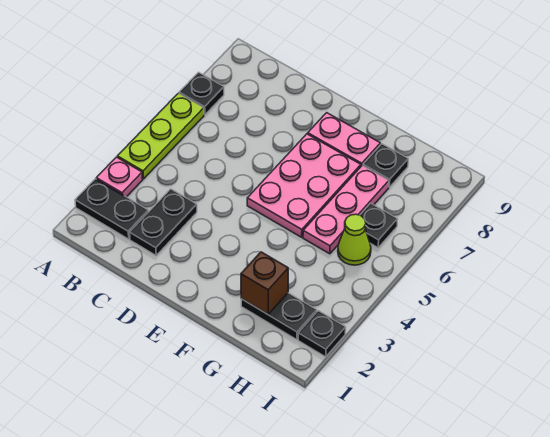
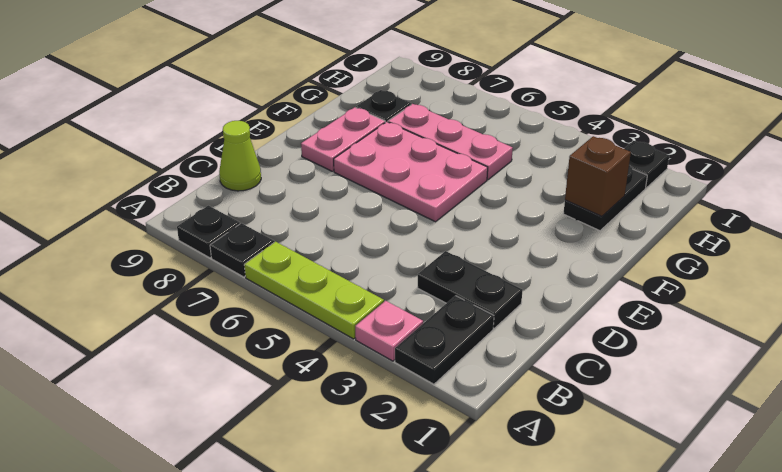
lime cone H5 level 1 -> lime cone C9 level 1
black plate H6 level 1 -> black plate A8 level 1

